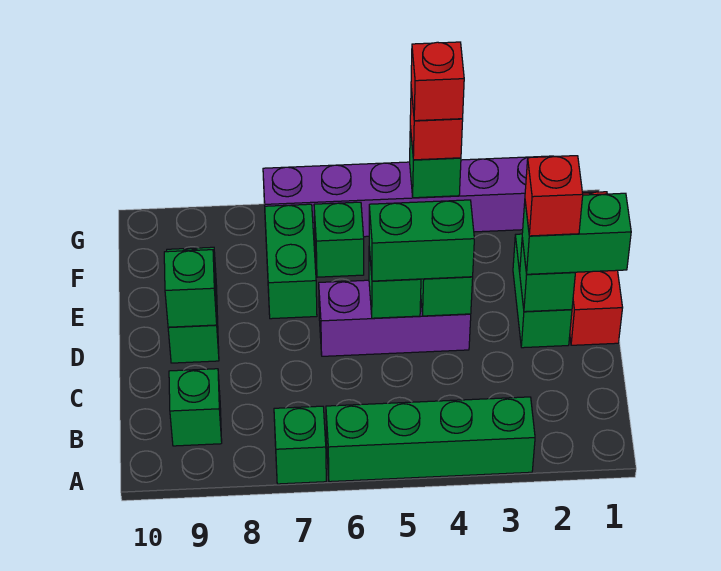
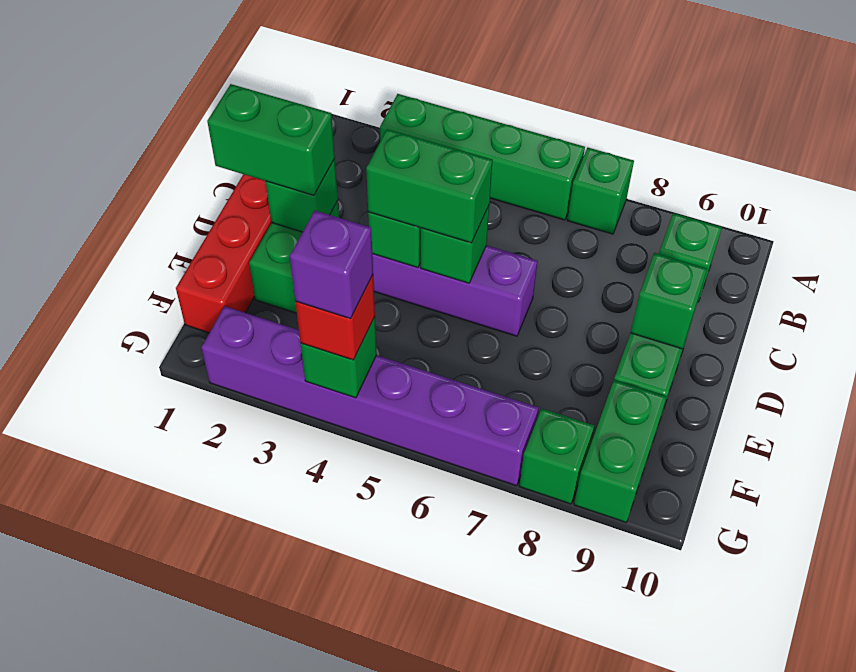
red brick D2 level 4 -> none
green brick E7:F7 level 1 -> green brick F9:G9 level 1
green brick F6 level 1 -> green brick G8 level 1
red brick G4 level 4 -> purple brick G4 level 4

